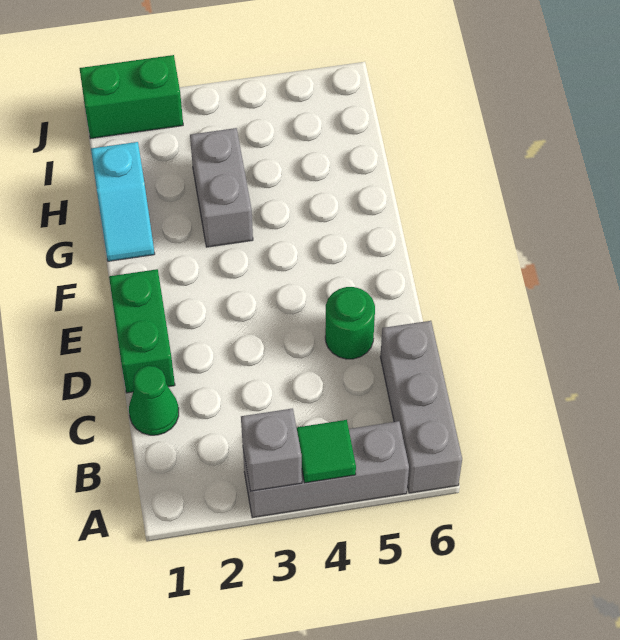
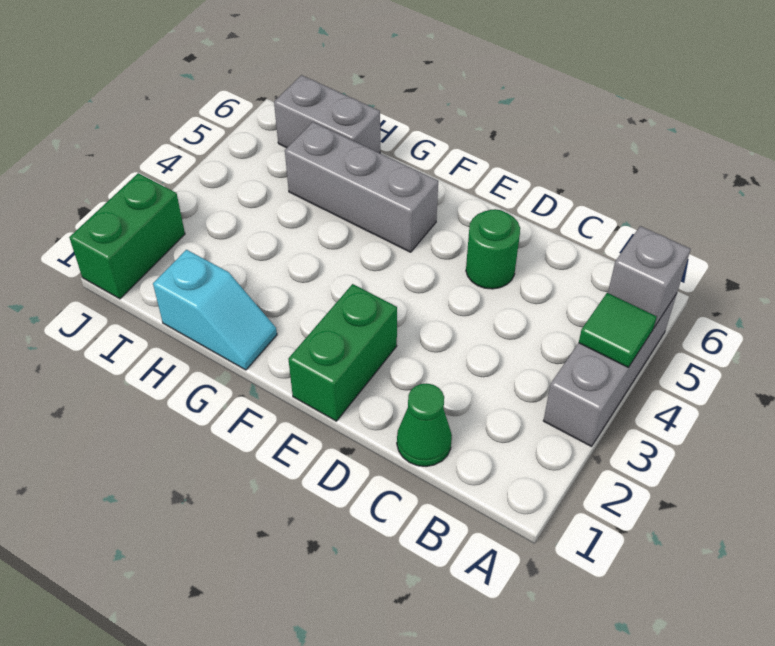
grey brick A3 level 2 -> grey brick A5 level 2
grey brick A6:C6 level 1 -> grey brick F5:H5 level 1
green brick D1:E1 level 1 -> green brick E1:E2 level 1
grey brick G3:H3 level 1 -> grey brick H6:I6 level 1

